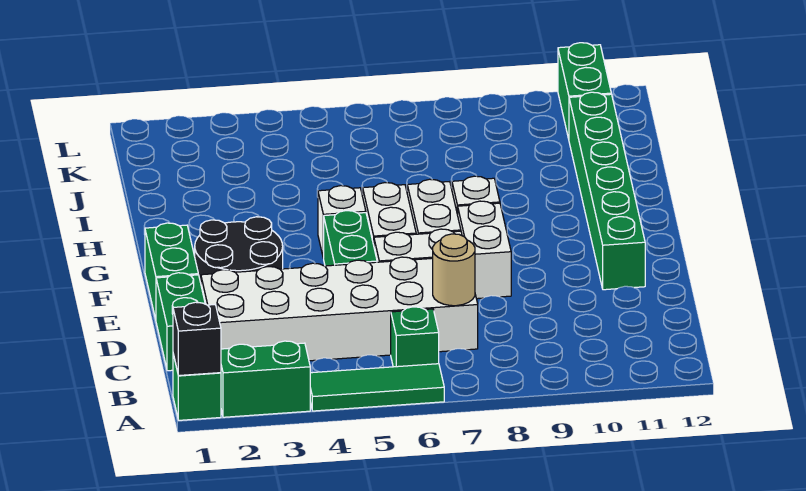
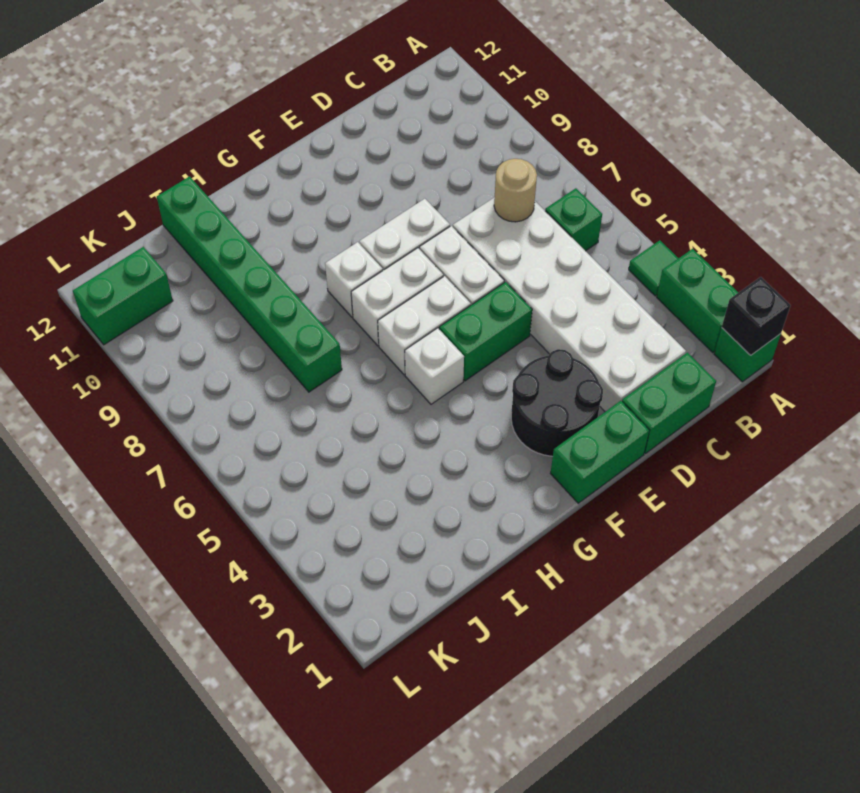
green tile A4:A6 level 1 -> green tile A4 level 1
green brick E11:J11 level 1 -> green brick I7:I12 level 1

